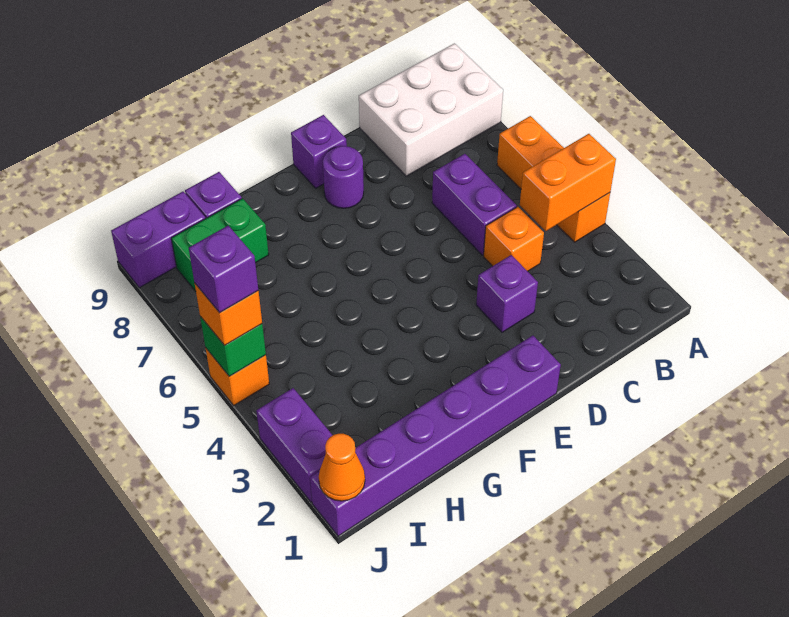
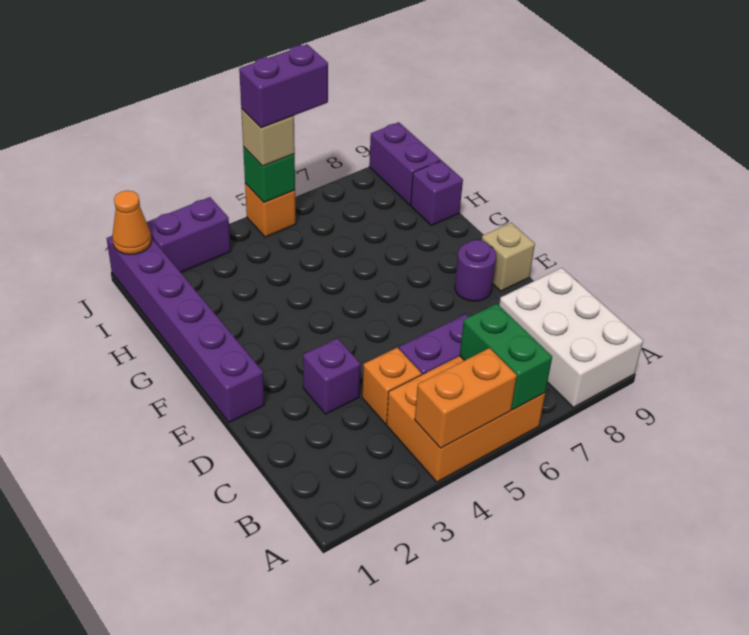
orange brick A4:A6 level 1 -> orange brick A4:B6 level 1
orange brick A4:B4 level 2 -> orange brick A4:A5 level 2
purple brick E9 level 1 -> tan brick E9 level 1
green brick H8:I8 level 1 -> green brick A6:B6 level 2
orange brick J5 level 3 -> tan brick J5 level 3
purple brick J5 level 4 -> purple brick J5:J6 level 4

